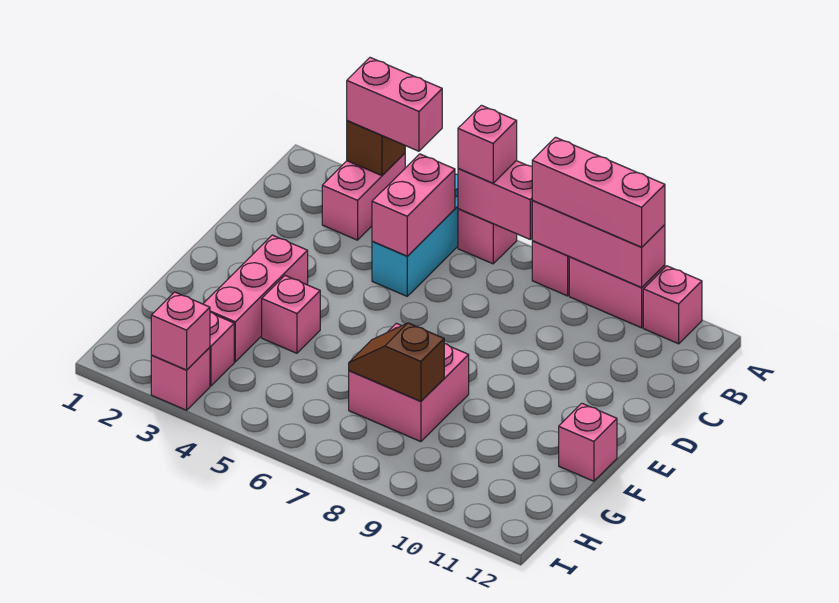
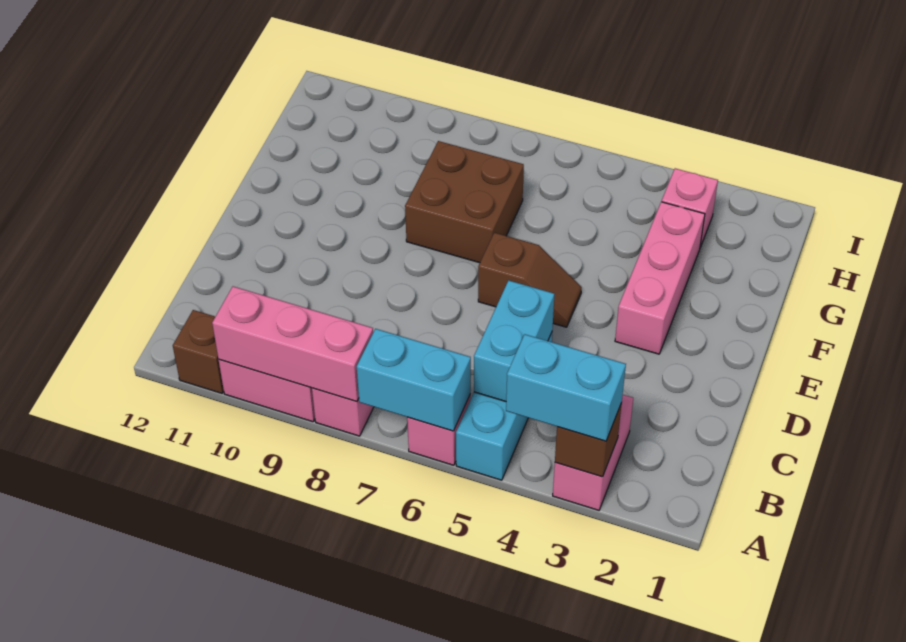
pink brick A3:A4 level 3 -> cyan brick A3:A4 level 3
pink brick A6:A7 level 2 -> cyan brick A6:A7 level 2
pink brick A6 level 3 -> none
pink brick A8:A10 level 3 -> none
pink brick A11 level 1 -> brown brick A11 level 1
pink brick B5:C5 level 2 -> cyan brick B5:C5 level 2
pink brick F4 level 1 -> none
pink brick F7:G8 level 1 -> brown brick F7:G8 level 1
pink brick F12 level 1 -> none
brown slope G7:G8 level 2 top 8 -> brown slope E5:E6 level 1 top 6
pink brick I3 level 1 -> none
pink brick I3 level 2 -> none

